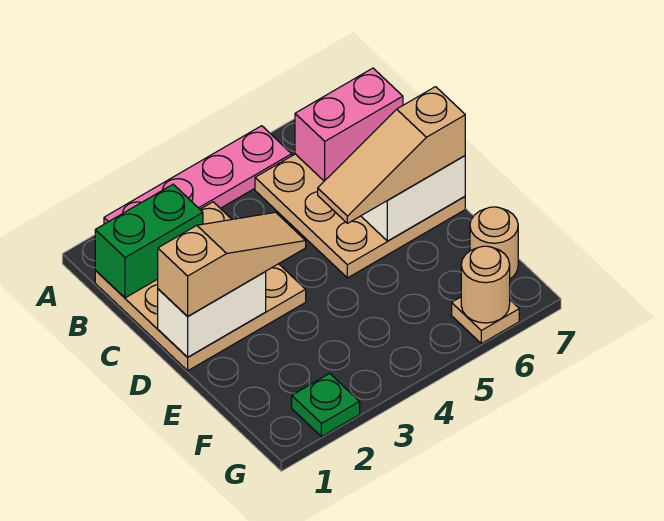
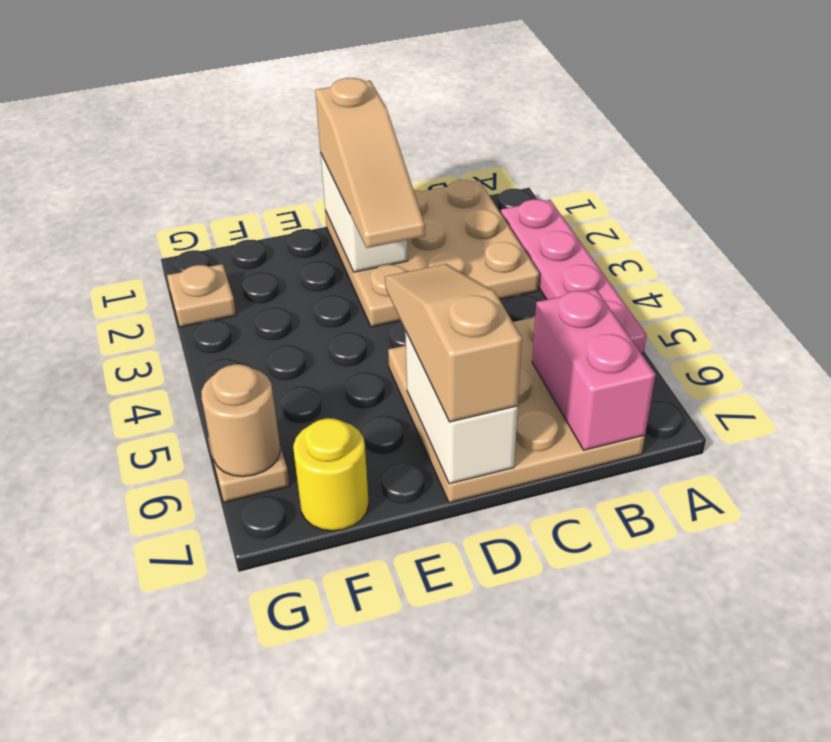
green brick B1:B2 level 2 -> none
tan round brick F7 level 1 -> yellow round brick F7 level 1
green plate G2 level 1 -> tan plate G2 level 1

